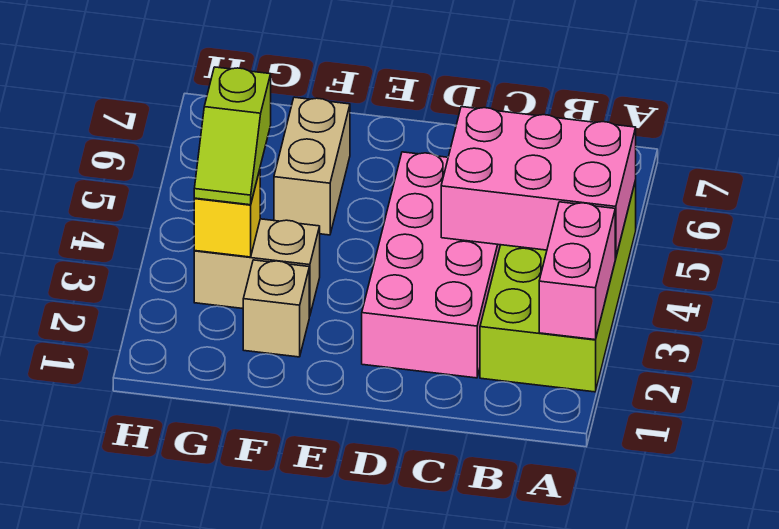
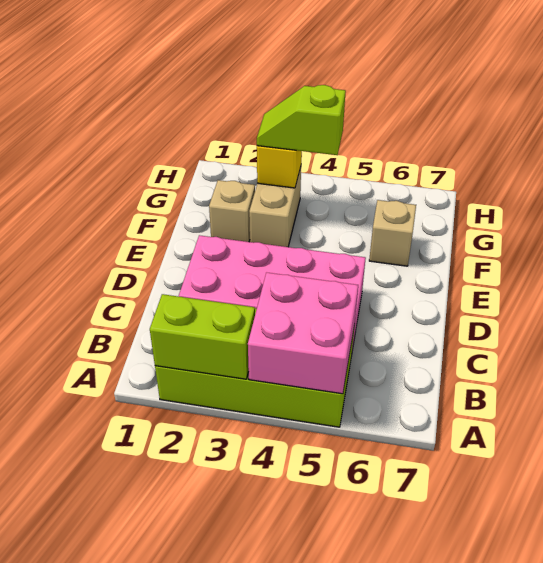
pink brick A2:A3 level 2 -> lime brick A2:A3 level 2
pink brick A4:C5 level 2 -> pink brick A4:B5 level 2
tan brick F5:F6 level 1 -> tan brick F6 level 1

